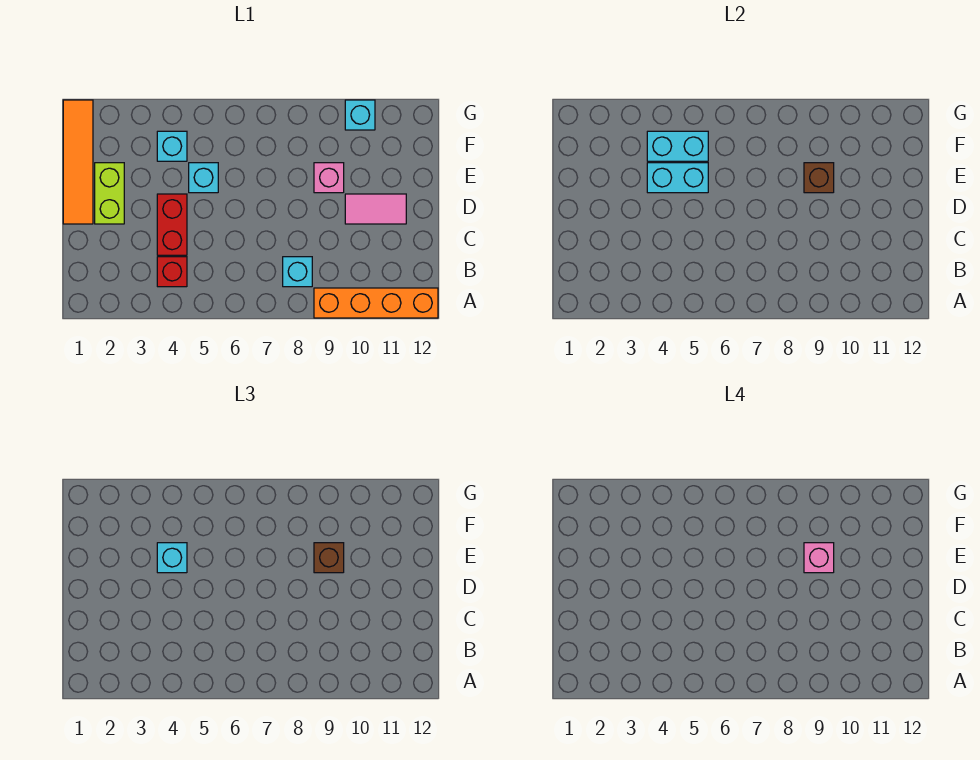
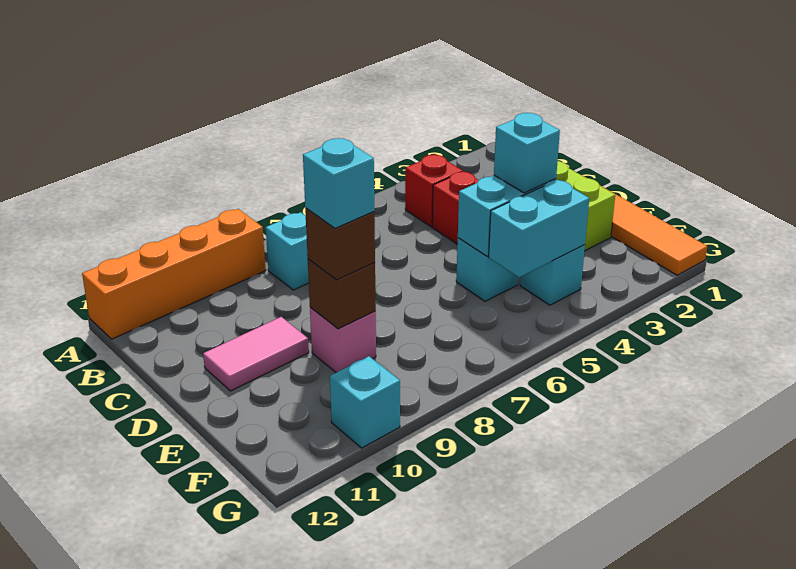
pink brick E9 level 4 -> cyan brick E9 level 4

